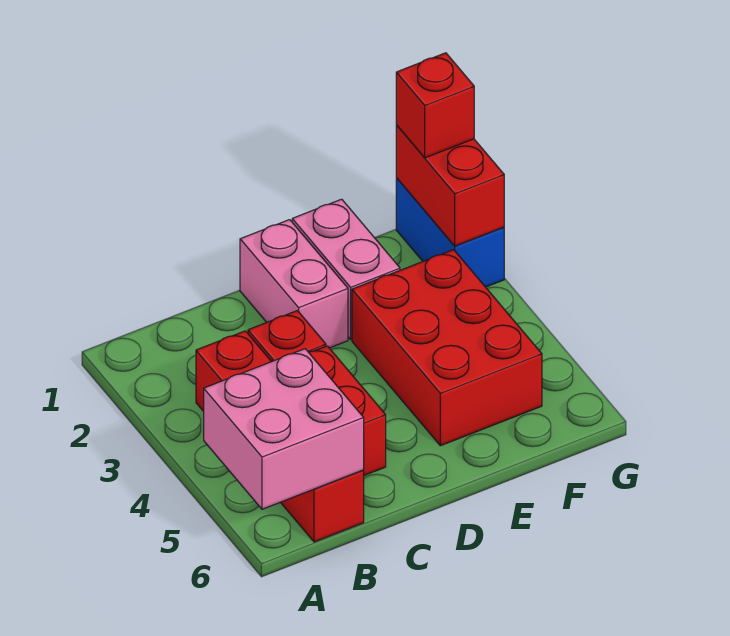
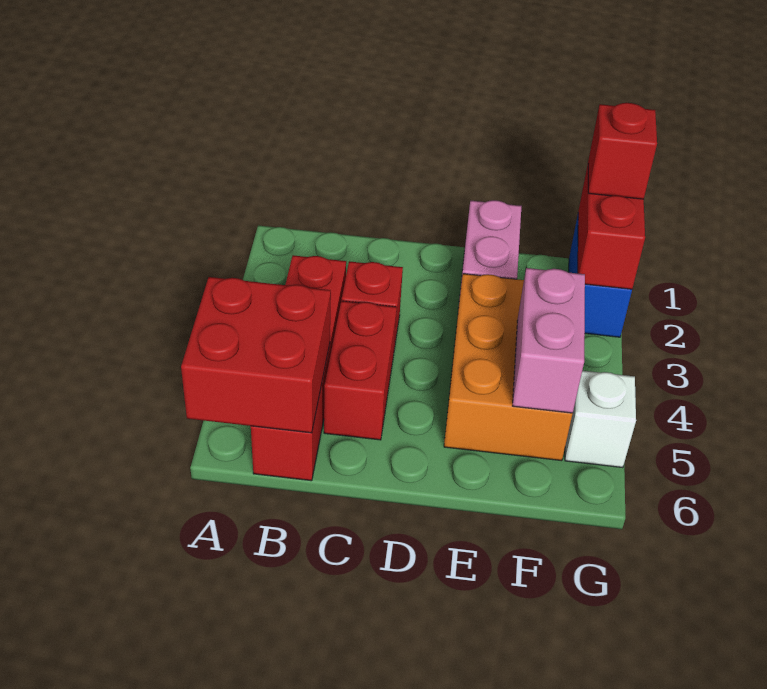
pink brick A5:B6 level 2 -> red brick A5:B6 level 2
pink brick D1:D2 level 1 -> pink brick F4:F5 level 2
red brick E3:F5 level 1 -> orange brick E3:F5 level 1
none -> white brick G5 level 1

